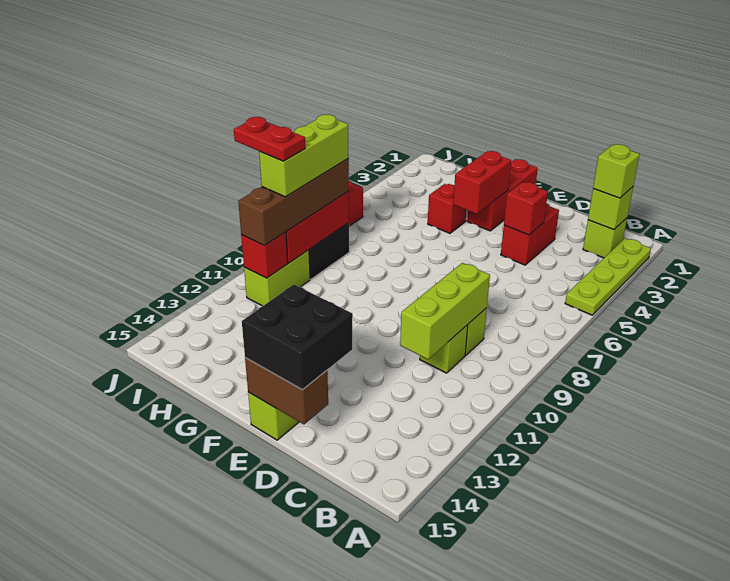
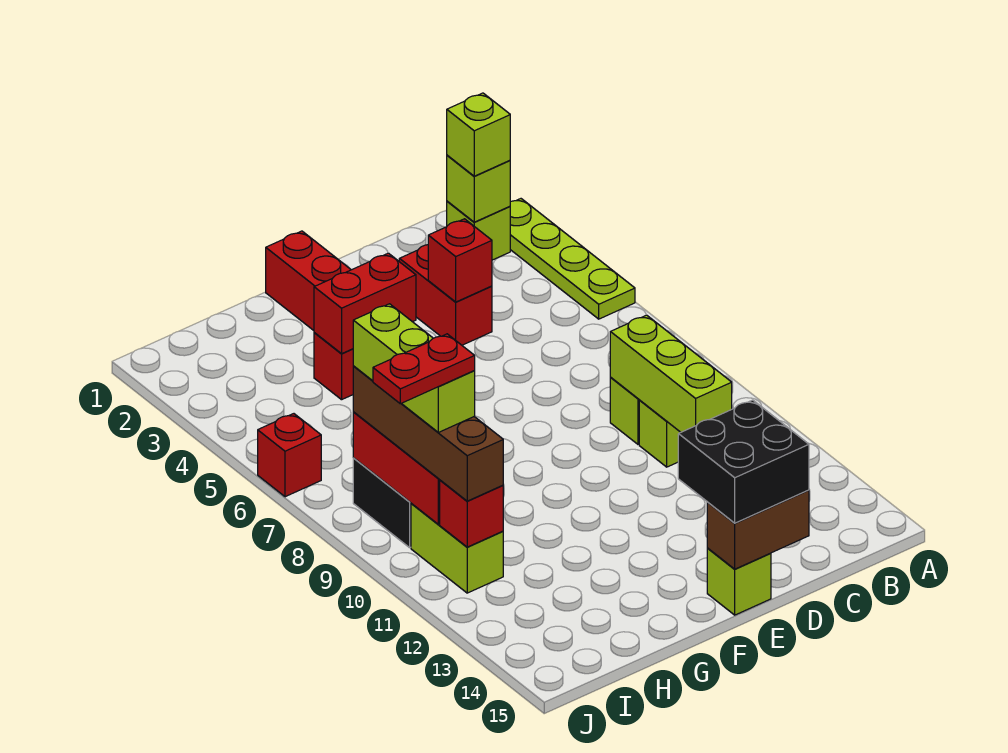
red brick F3:F4 level 2 -> red brick F4:G4 level 2

